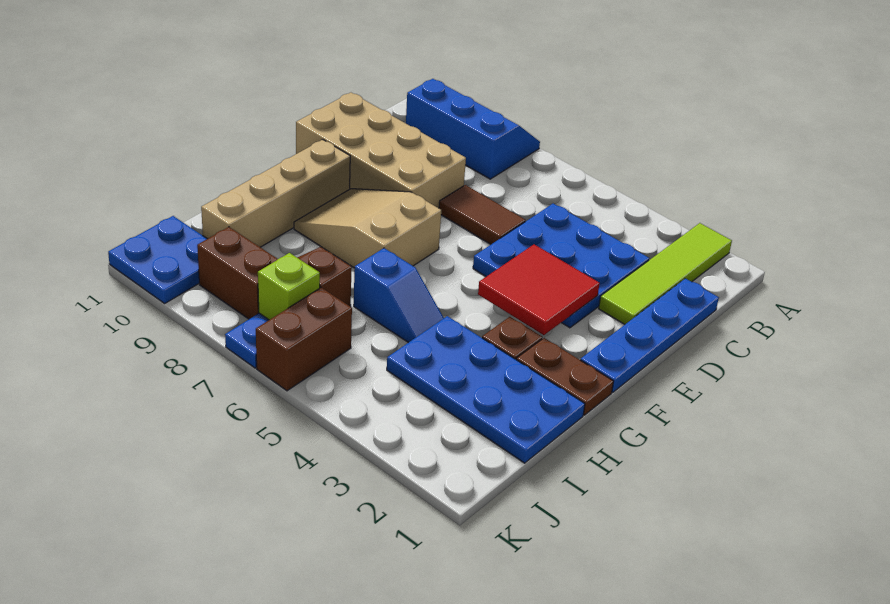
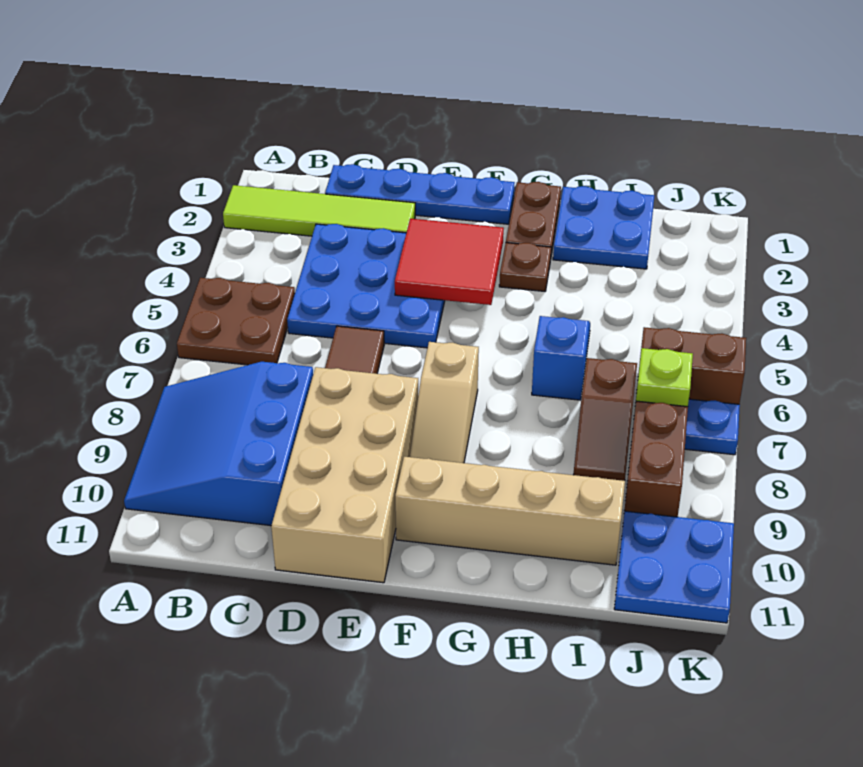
none -> brown plate A5:B6 level 1
blue slope A8:B10 level 1 top B -> blue slope A8:C10 level 1 top C
tan slope F7:G9 level 1 top 7 -> tan slope F7:F9 level 1 top 7
blue plate H1:I4 level 1 -> blue plate H1:I2 level 1

